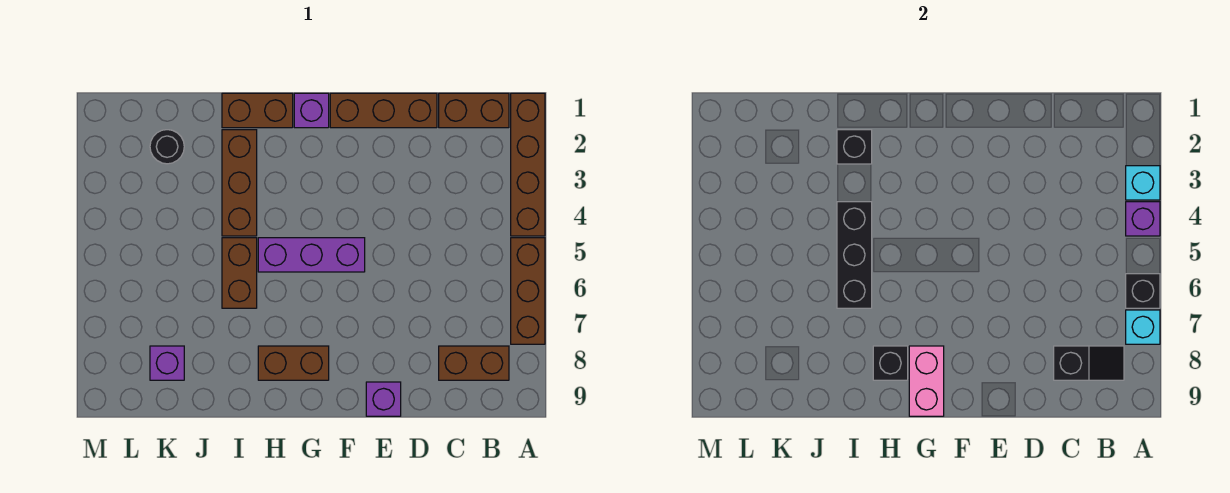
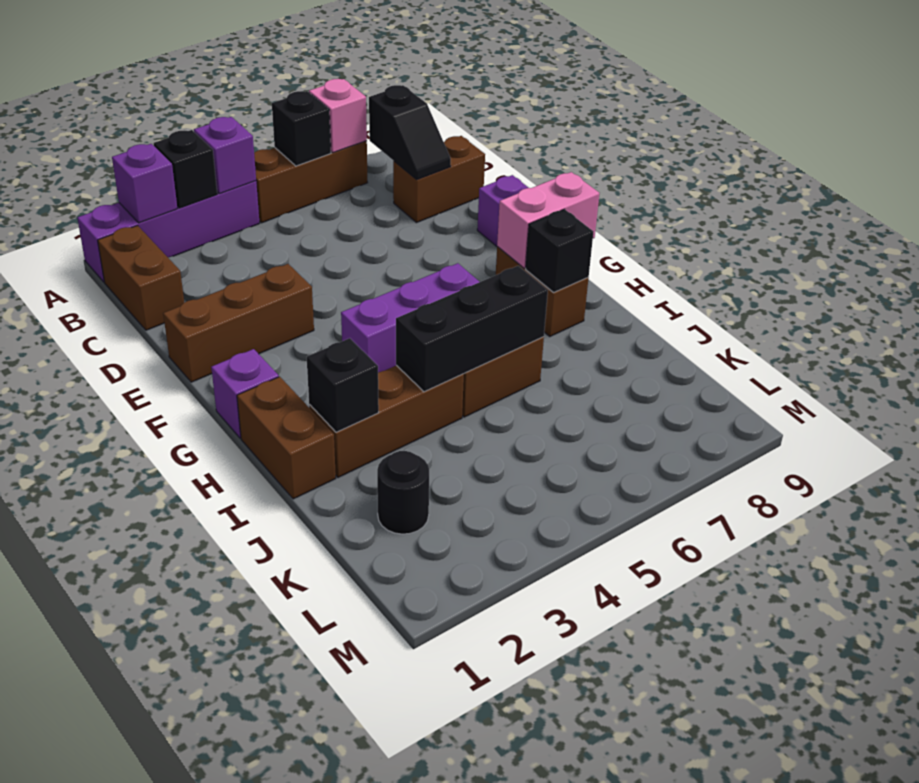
brown brick A1:A4 level 1 -> purple brick A1:A4 level 1
cyan brick A3 level 2 -> black brick A3 level 2
cyan brick A7 level 2 -> pink brick A7 level 2
brown brick B8:C8 level 1 -> brown brick C8:C9 level 1
black slope B8:C8 level 2 top C -> black slope B8:C8 level 2 top B
brown brick D1:F1 level 1 -> brown brick E1:E3 level 1
purple brick F5:H5 level 1 -> purple brick G4:G6 level 1
purple brick K8 level 1 -> purple brick A2 level 2

